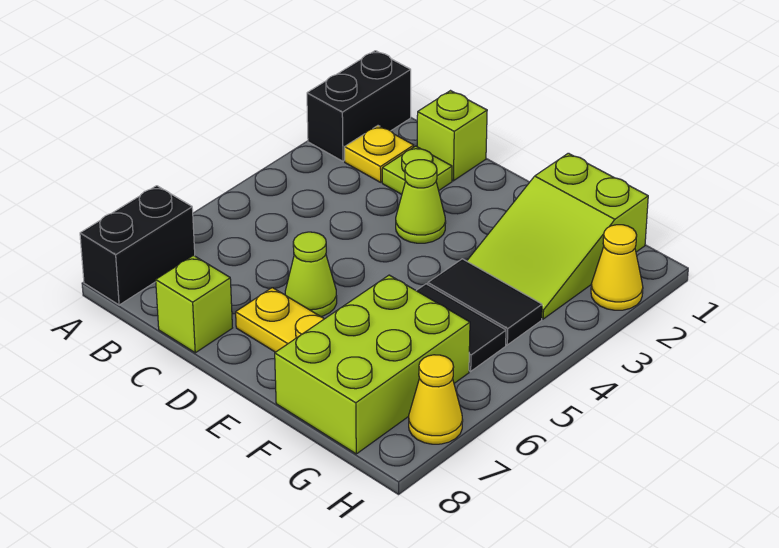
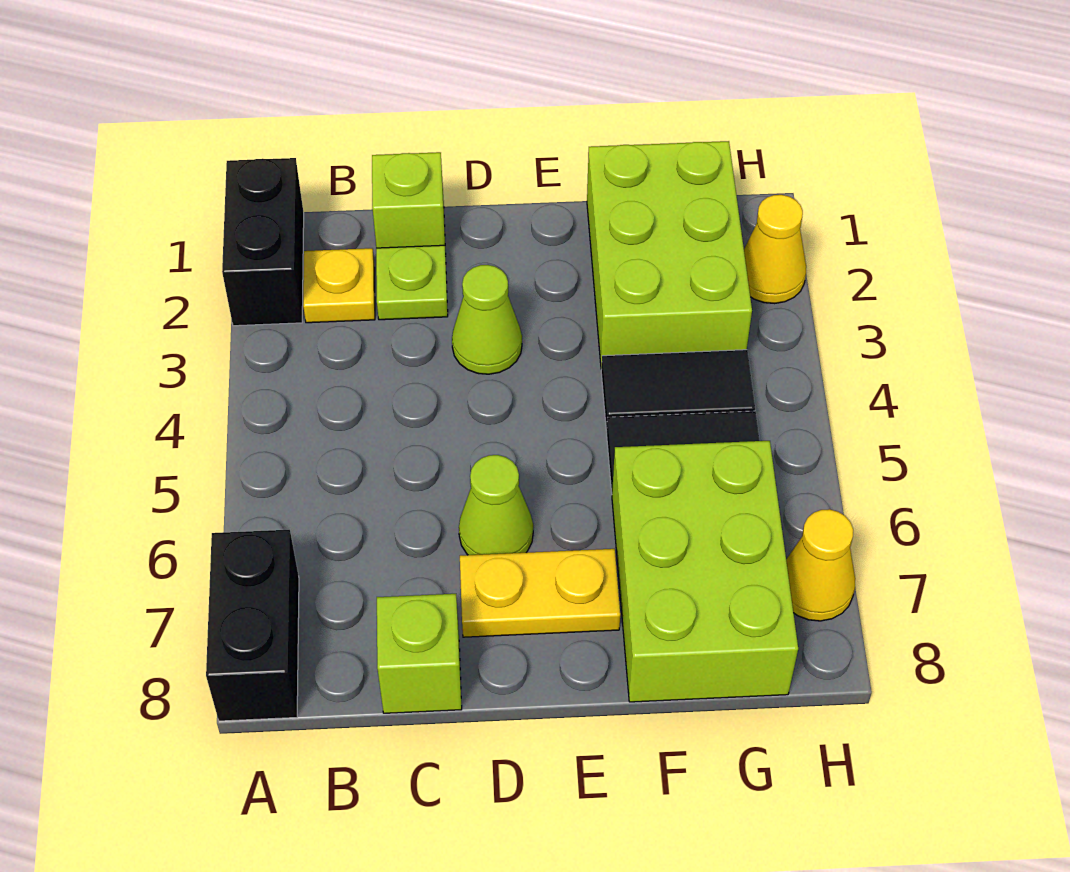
lime slope F1:G3 level 1 top 1 -> lime brick F1:G3 level 1

